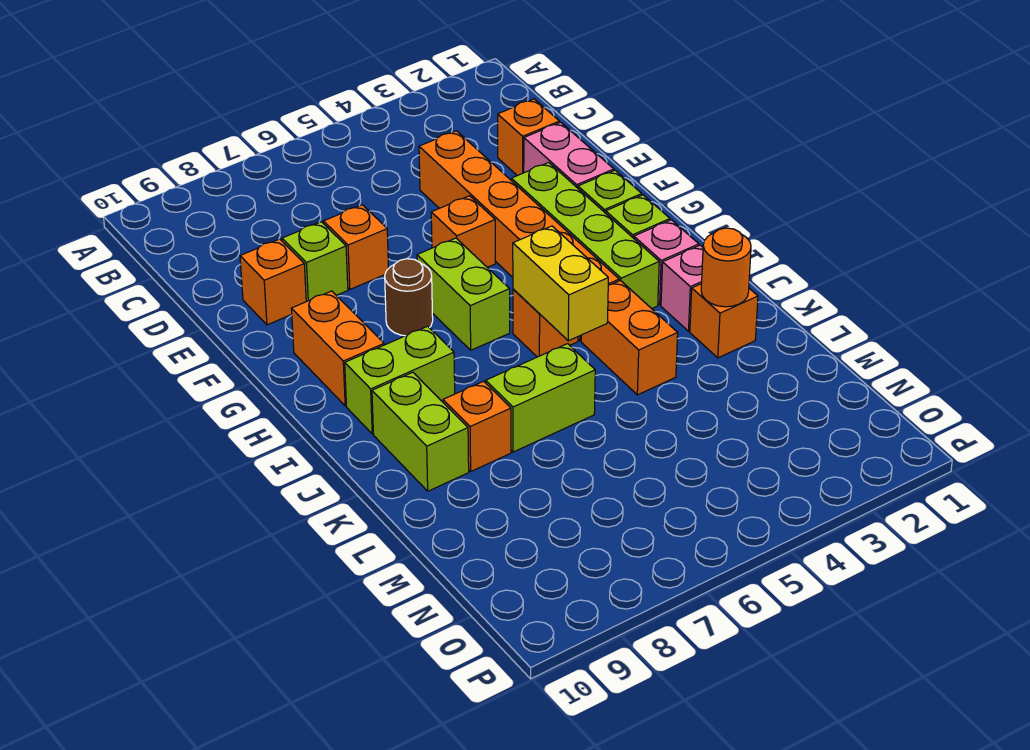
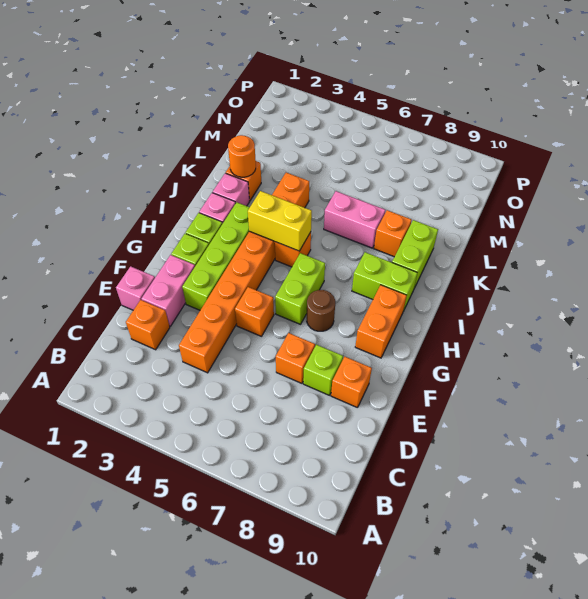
none -> pink brick E1 level 1
yellow brick I5:J5 level 2 -> yellow brick I4:I5 level 2
lime brick K6:K7 level 1 -> pink brick K6:K7 level 1

